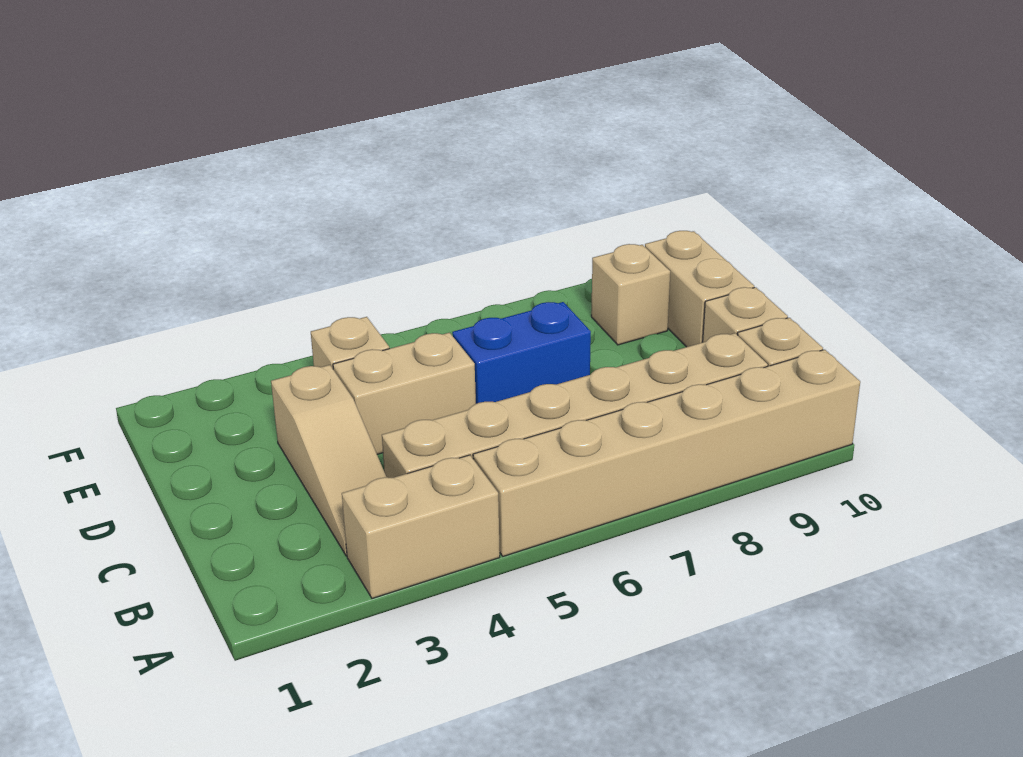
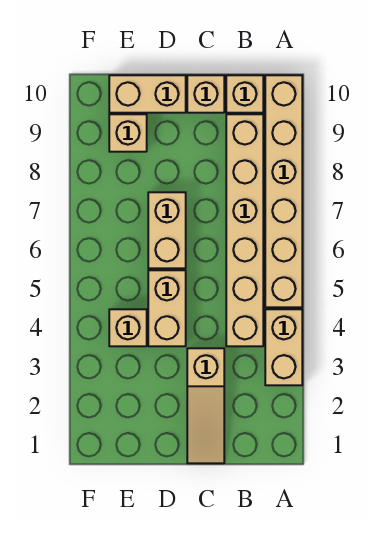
tan slope B3:D3 level 1 top D -> tan slope C1:C3 level 1 top 3
blue brick D6:D7 level 1 -> tan brick D6:D7 level 1

